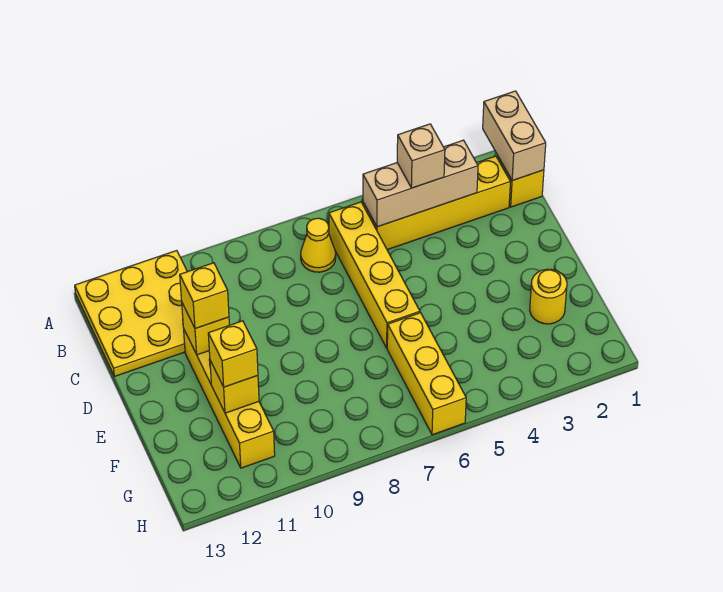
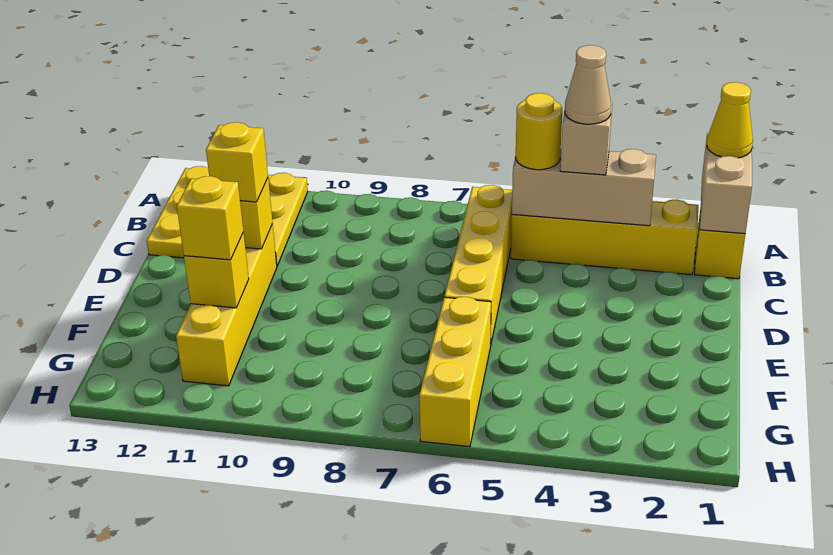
none -> tan cone B4 level 4
yellow cone B7 level 1 -> yellow cone A1 level 3
yellow round brick F2 level 1 -> yellow round brick B5 level 3

